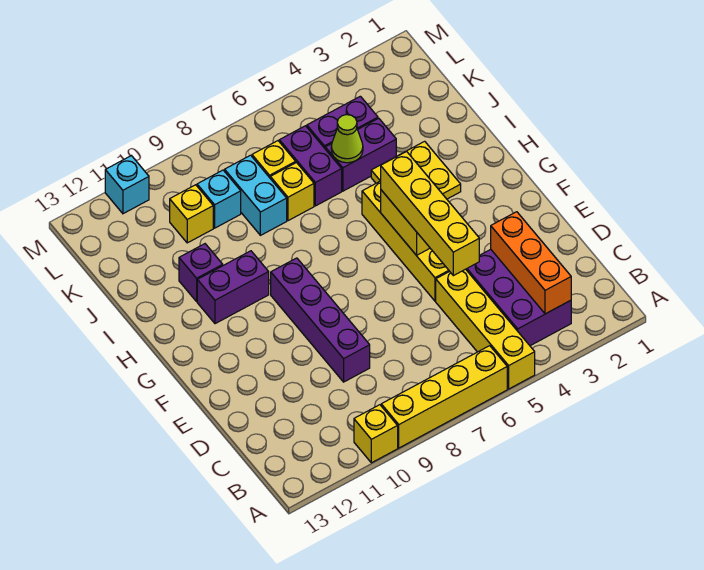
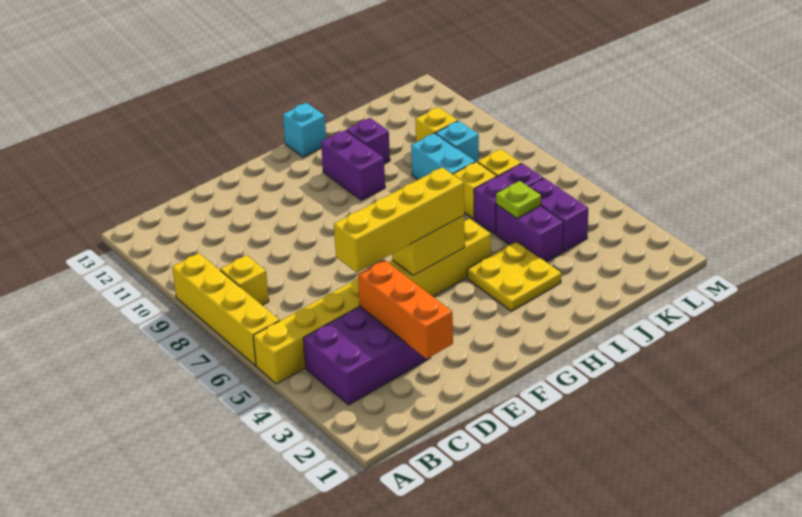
yellow brick A10 level 1 -> yellow brick B8 level 1
orange brick B3:D3 level 2 -> orange brick D2:D4 level 2
purple brick D9:G9 level 1 -> none
lime cone J5 level 2 -> lime plate J5 level 2
cyan brick J8:K8 level 1 -> cyan brick J8:J9 level 1
cyan brick M11 level 1 -> cyan brick H13 level 1

